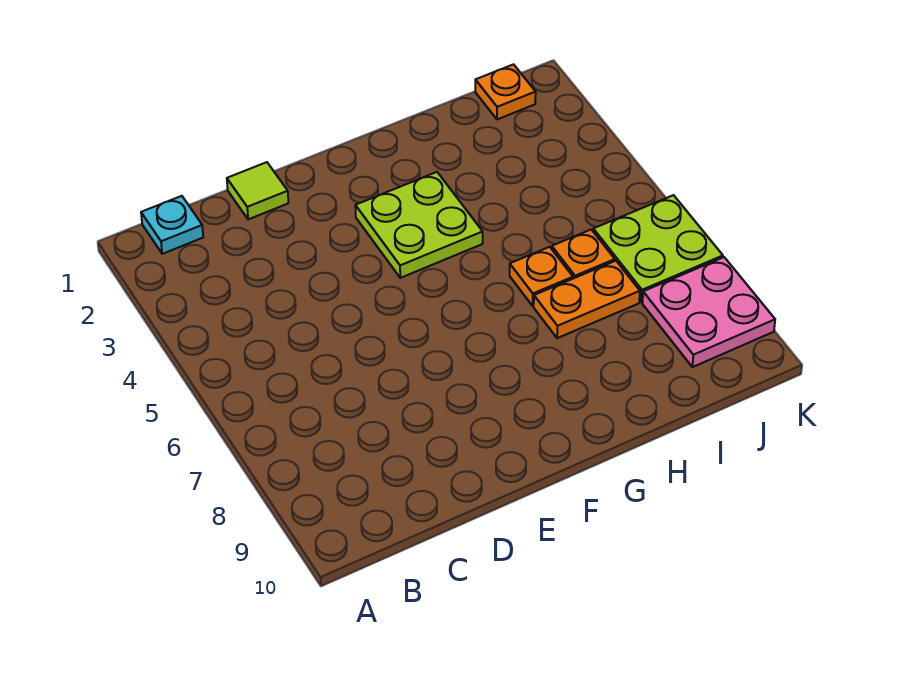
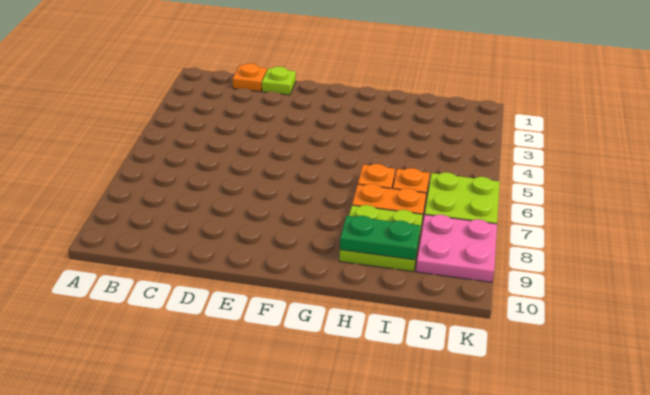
cyan plate B1 level 1 -> none
lime tile D1 level 1 -> lime plate D1 level 1
lime plate F3:G4 level 1 -> lime plate H8:I9 level 1
none -> green plate H9:I9 level 2
orange plate J1 level 1 -> orange plate C1 level 1

